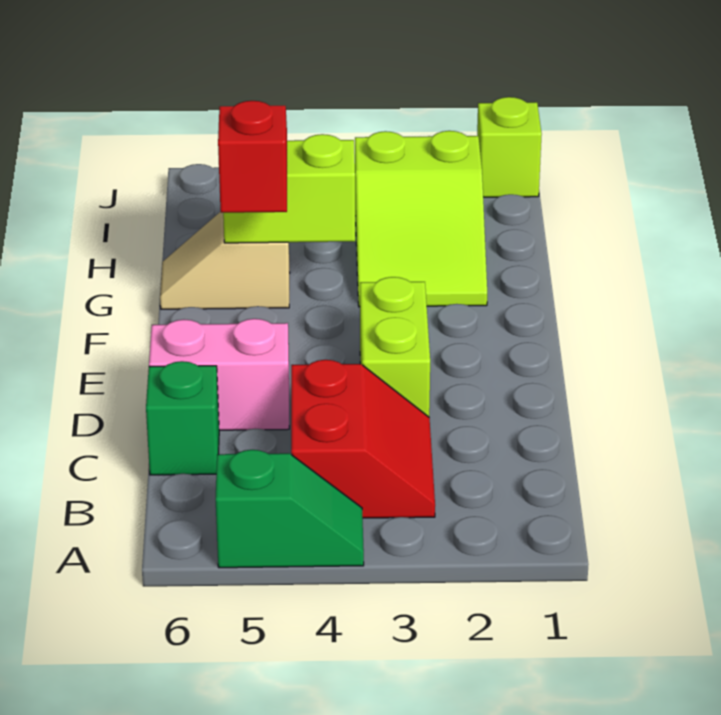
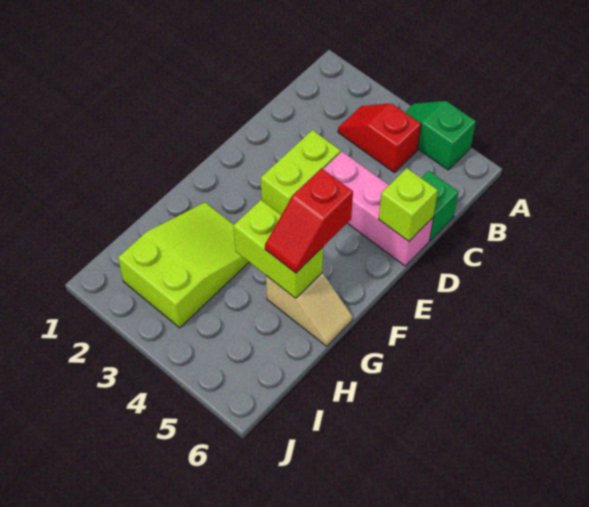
red slope B3:C4 level 1 top 4 -> red slope B3:B4 level 1 top 4
pink brick D5:D6 level 1 -> pink brick D4:D6 level 1
lime brick J1 level 1 -> lime brick D6 level 2

